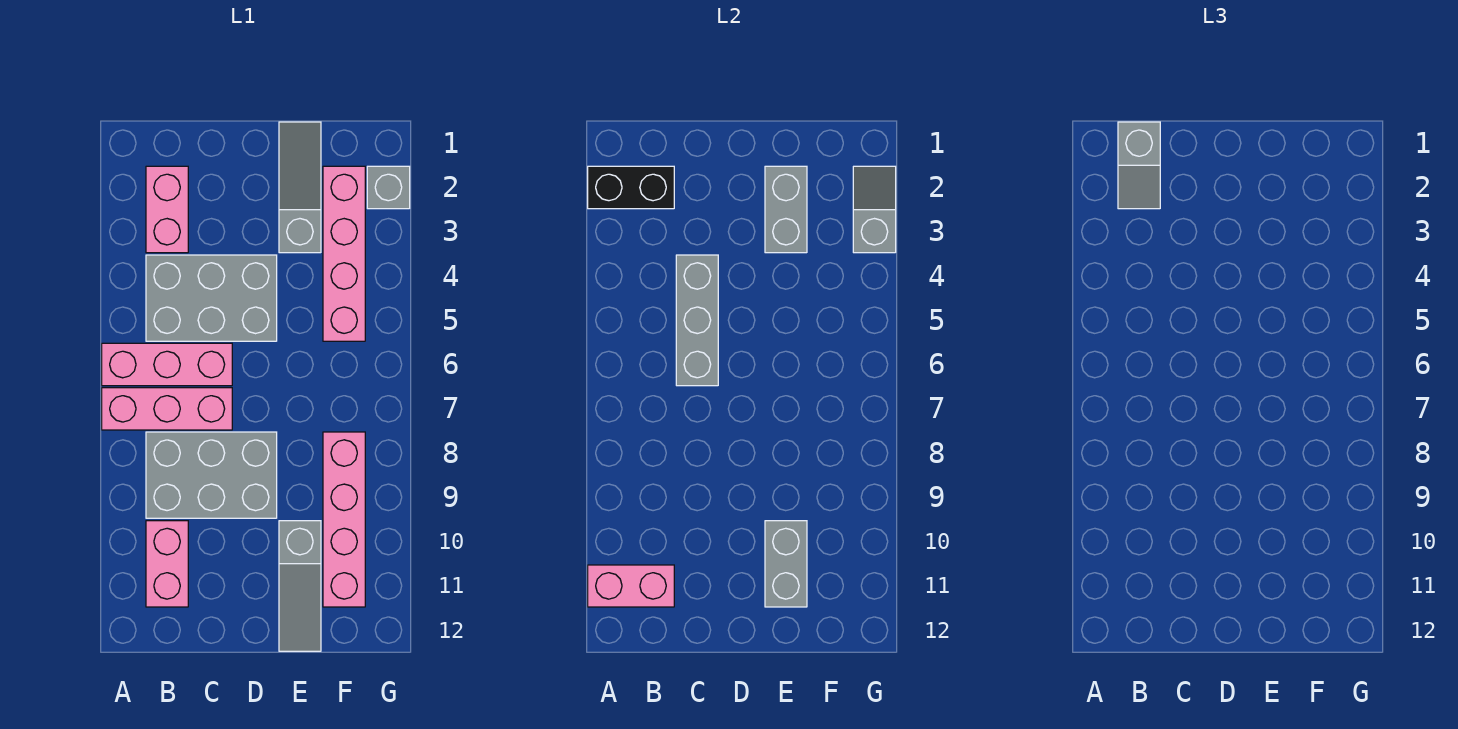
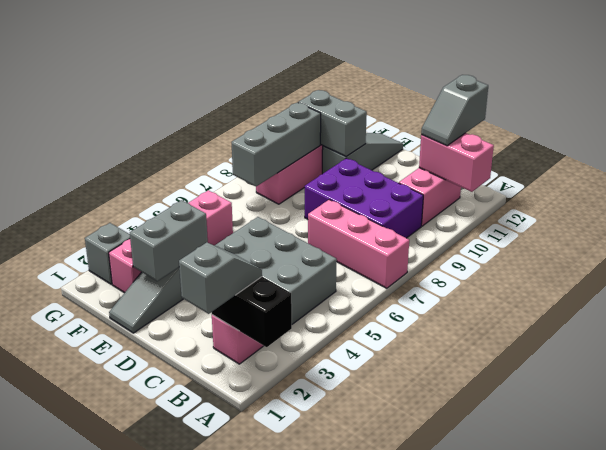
pink brick A6:C6 level 1 -> none
grey brick B8:D9 level 1 -> purple brick B8:D9 level 1
grey brick C4:C6 level 2 -> grey brick F7:F9 level 2
grey brick E10:E11 level 2 -> grey brick E10:F10 level 2
grey slope G2:G3 level 2 top 3 -> grey slope B11:B12 level 3 top 12

